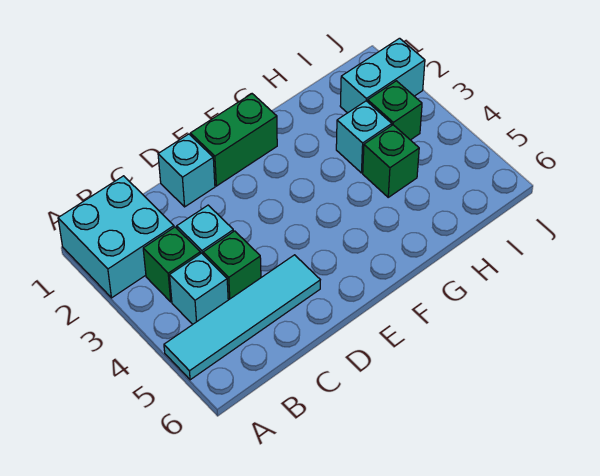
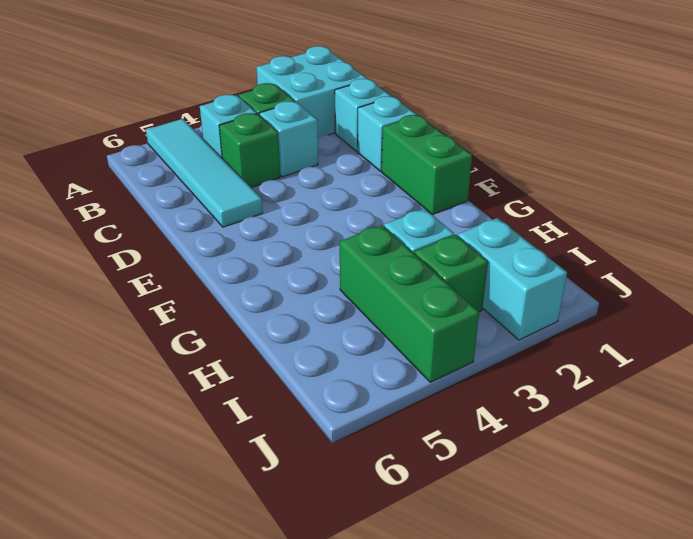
none -> cyan brick C1 level 1
green brick H4 level 1 -> green brick H4:J4 level 1

